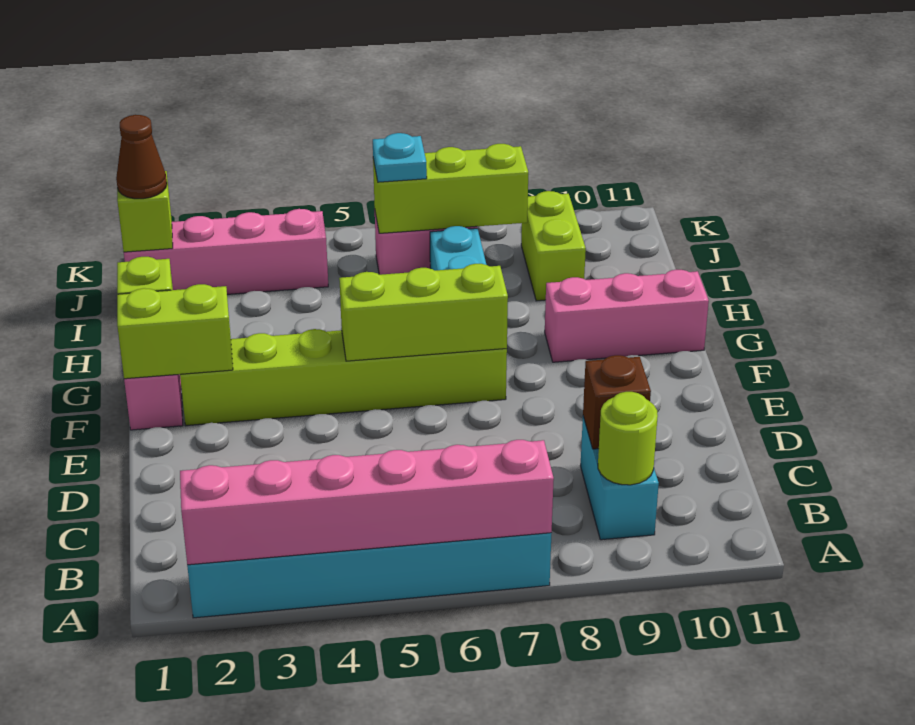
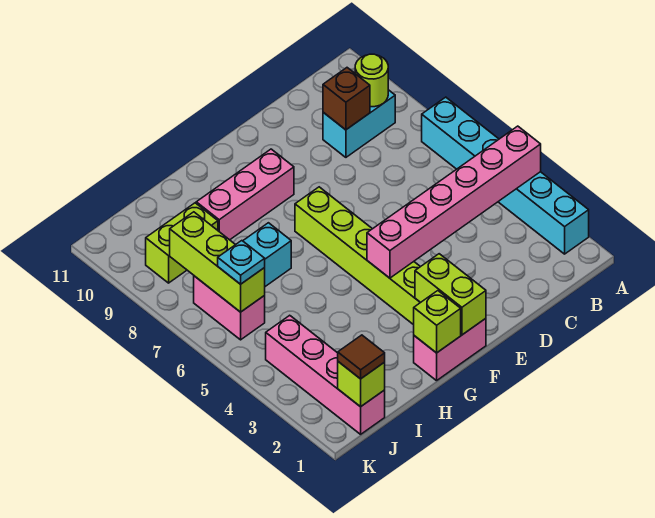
pink brick A2:A7 level 2 -> pink brick A4:F4 level 2
lime brick F5:F7 level 2 -> none
pink brick G9:G11 level 1 -> pink brick F9:H9 level 1
brown cone J1 level 3 -> brown tile J1 level 3

